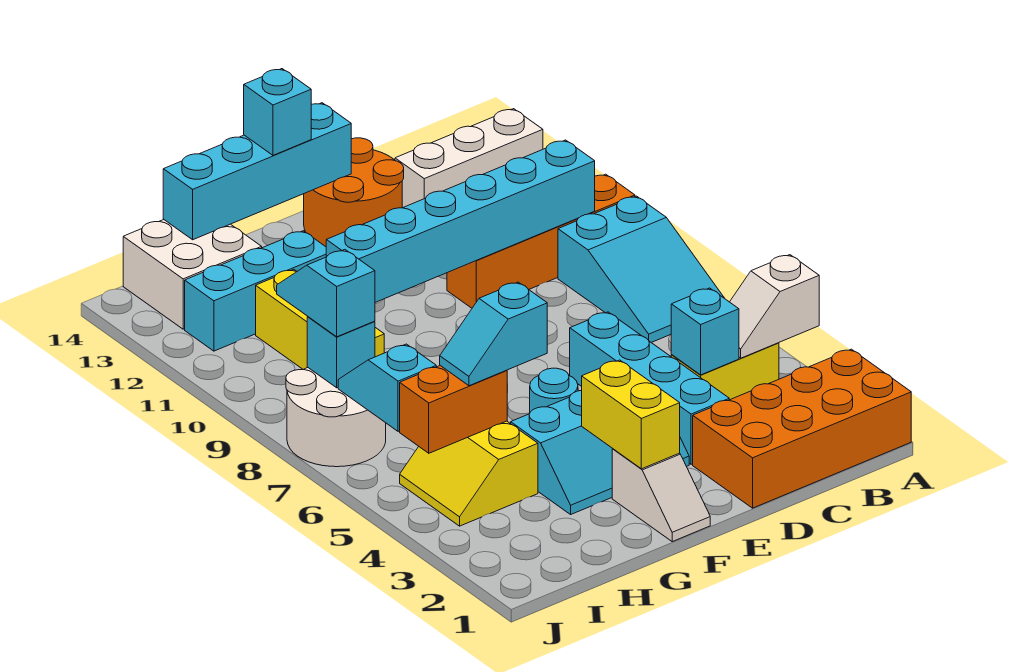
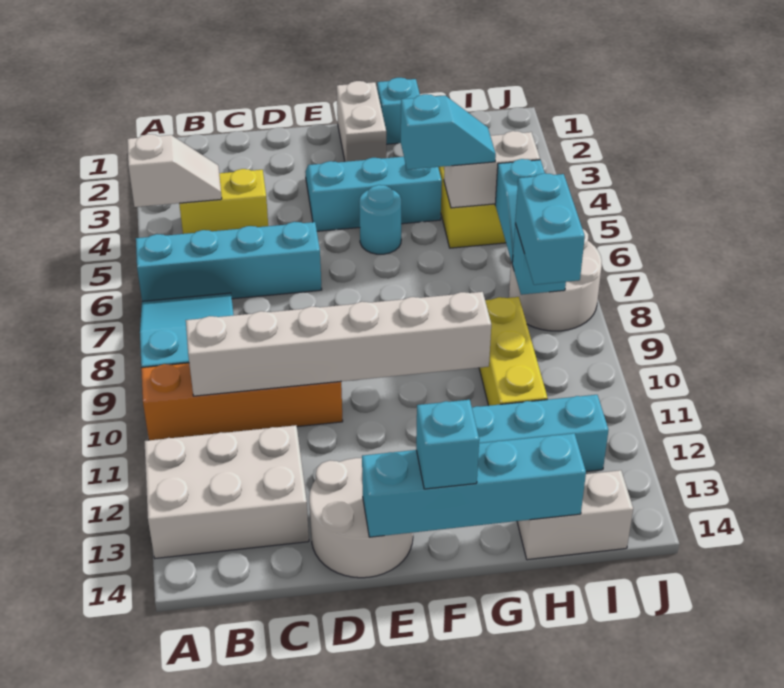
orange brick A1:D2 level 1 -> none
white brick A13:C13 level 1 -> white brick A12:C13 level 1
cyan brick B10:G10 level 2 -> white brick B10:G10 level 2
cyan brick C4 level 2 -> cyan brick G1 level 1
cyan brick D3:D6 level 1 -> cyan brick A6:D6 level 1
orange round brick D13:E14 level 1 -> white round brick D13:E14 level 1
white slope F1:F2 level 1 top 2 -> white brick F1:F2 level 1
yellow brick F2:F3 level 2 -> none
orange brick H5:I5 level 2 -> white brick H5:I5 level 2
white brick H13:I14 level 1 -> white brick H14:I14 level 1
cyan slope I8:I9 level 3 top 8 -> cyan brick I8:I9 level 3

